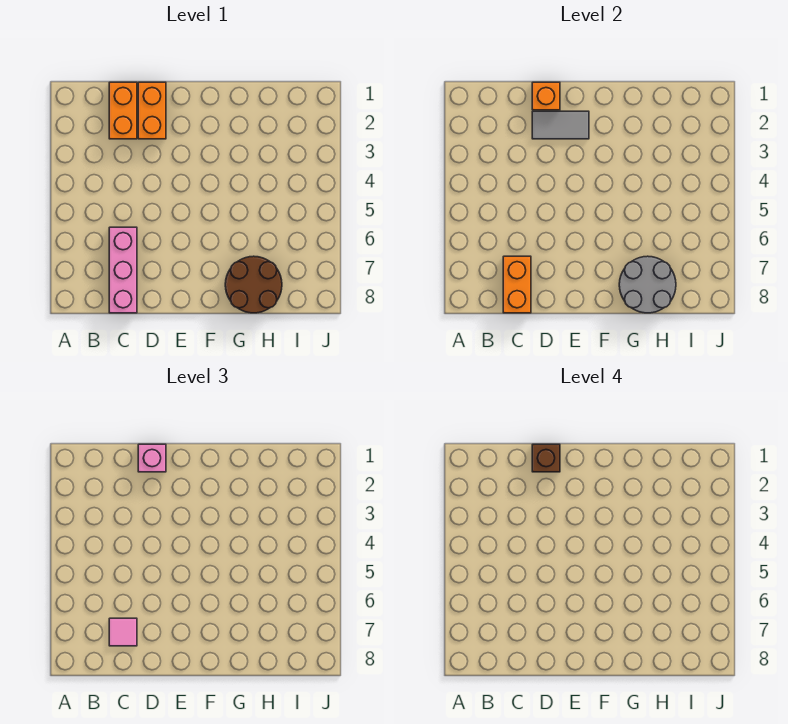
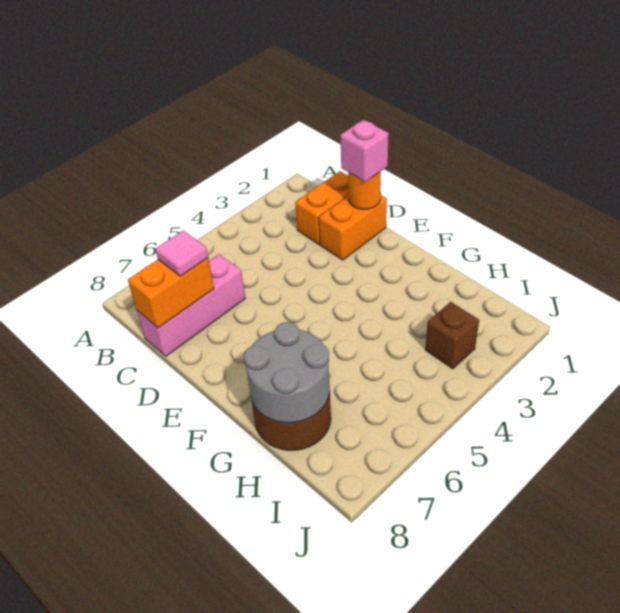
orange brick D1 level 2 -> orange round brick D1 level 2
brown brick D1 level 4 -> brown brick I3 level 1
grey tile D2:E2 level 2 -> none

